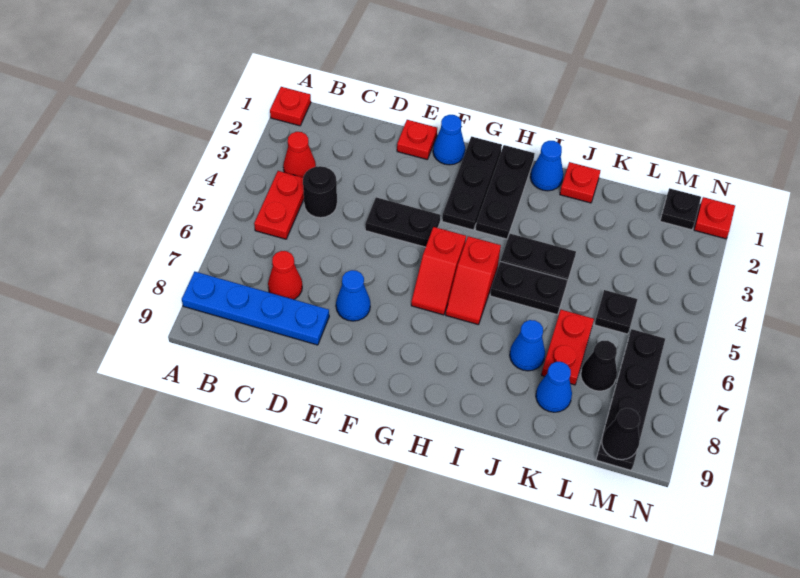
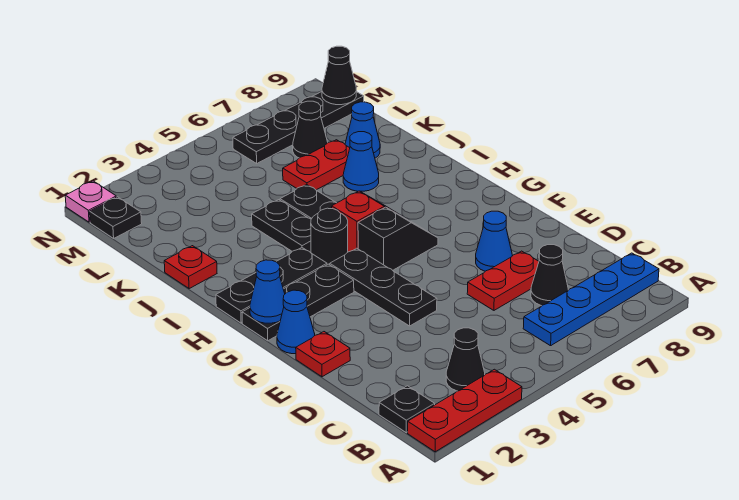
red plate A1 level 1 -> red plate A1:A3 level 1
blue plate A8:D8 level 1 -> blue plate B6:B9 level 1
red cone B3 level 1 -> black cone B3 level 1
red plate B4:B5 level 1 -> red plate D6:D7 level 1
black round brick C4 level 1 -> black round brick H4 level 1
red cone C7 level 1 -> black cone C7 level 1
black plate E4:F4 level 1 -> black plate E4:G4 level 1
red slope G5:G6 level 1 top 5 -> black slope G5:G6 level 1 top 5
blue cone I1 level 1 -> blue cone G1 level 2
black plate L5 level 1 -> black plate B1 level 1
red plate N1 level 1 -> pink plate N1 level 1

